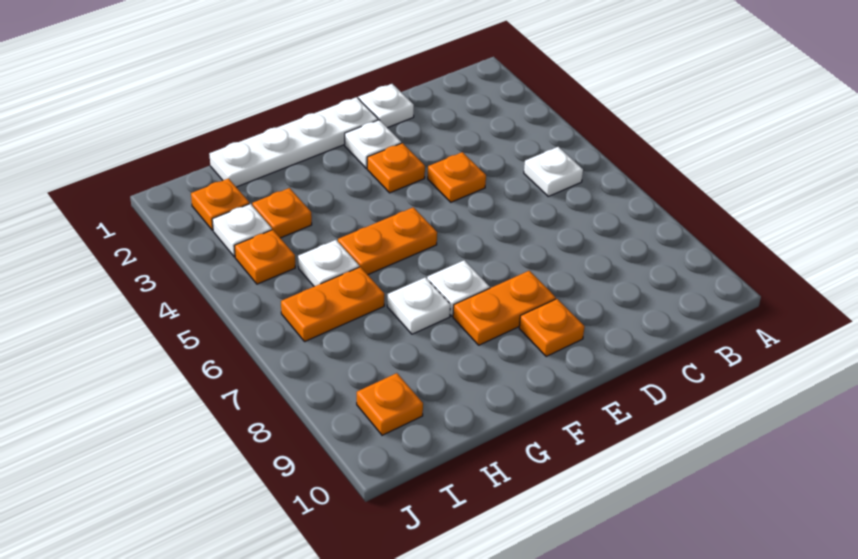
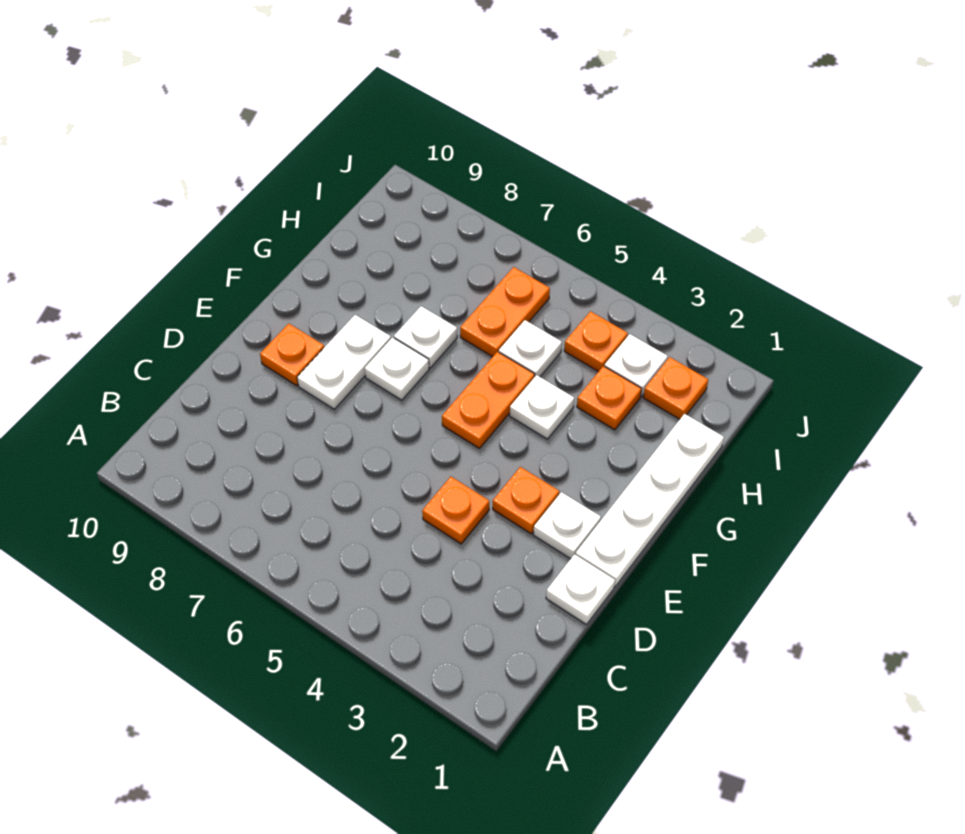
white plate B5 level 1 -> white plate G4 level 1
orange plate E8:F8 level 1 -> white plate E8:F8 level 1
orange plate I9 level 1 -> none

